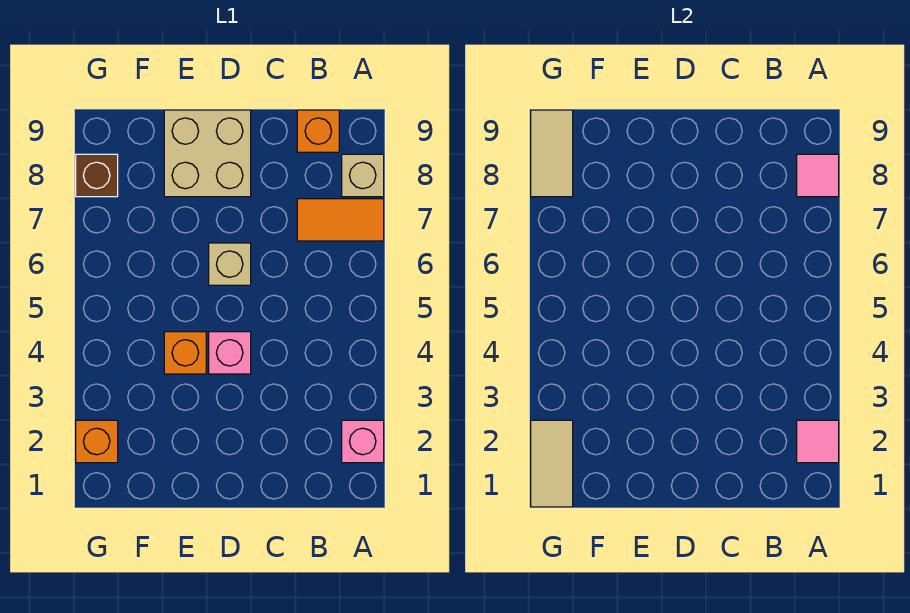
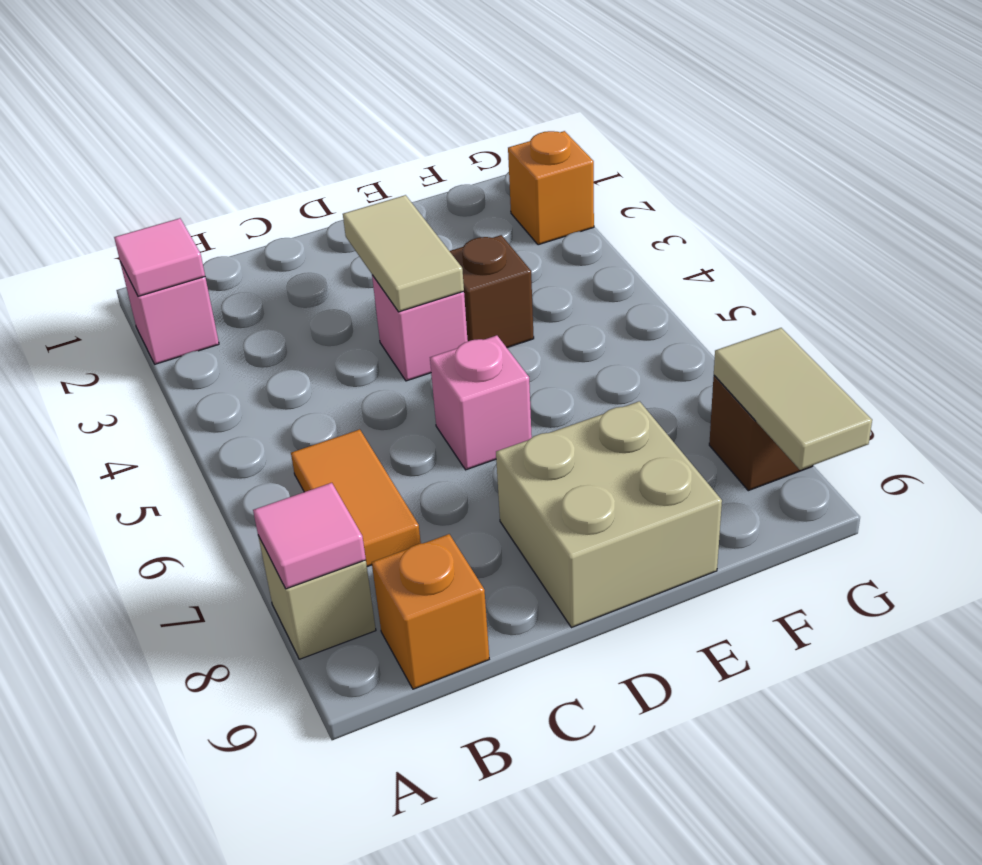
orange tile A7:B7 level 1 -> orange tile B6:B7 level 1
tan brick D6 level 1 -> pink brick D6 level 1
orange brick E4 level 1 -> brown brick E4 level 1
tan tile G1:G2 level 2 -> tan tile D3:D4 level 2

